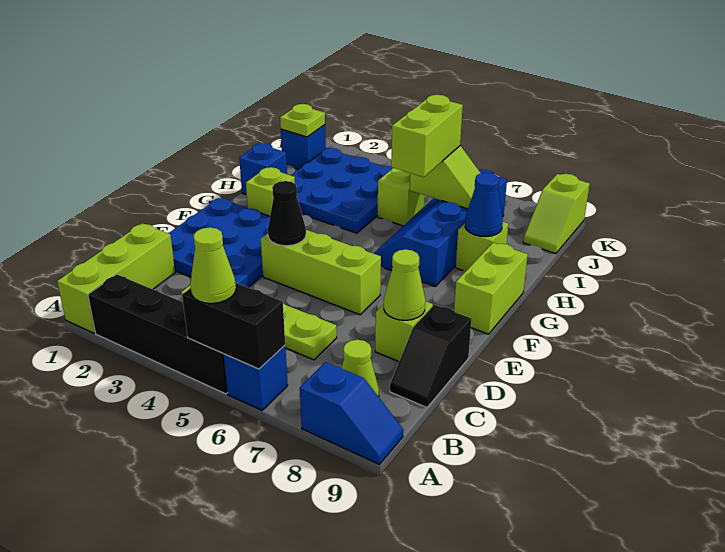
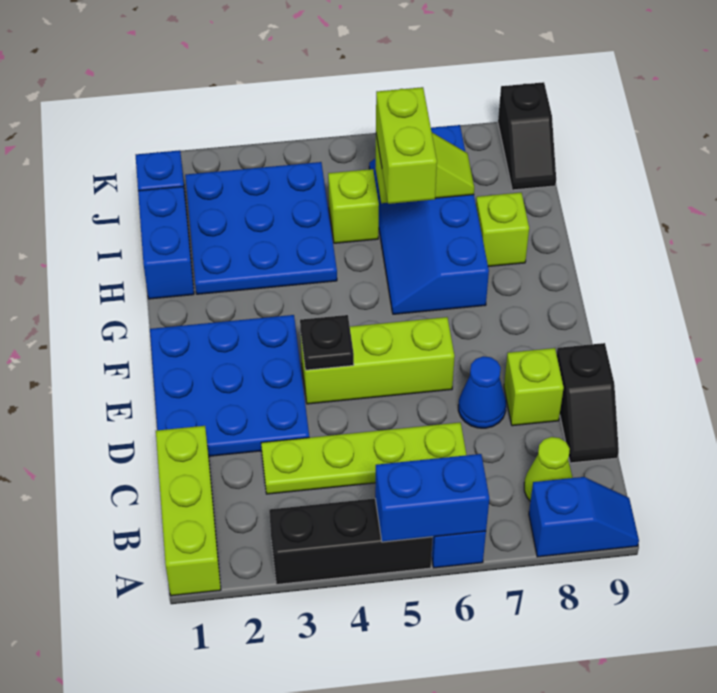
black brick A2:A5 level 1 -> black brick A3:A5 level 1
black brick A5:A6 level 2 -> blue brick A5:A6 level 2
lime cone A5 level 3 -> none
lime cone D8 level 2 -> none
black cone E4 level 2 -> black plate E4 level 2
lime brick F9:G9 level 1 -> none
lime brick G2 level 1 -> none
blue brick H1 level 1 -> blue brick H1:I1 level 1
blue cone H8 level 2 -> blue cone D7 level 1
lime plate J1 level 2 -> none
lime slope J9:K9 level 1 top K -> black slope J9:K9 level 1 top K

